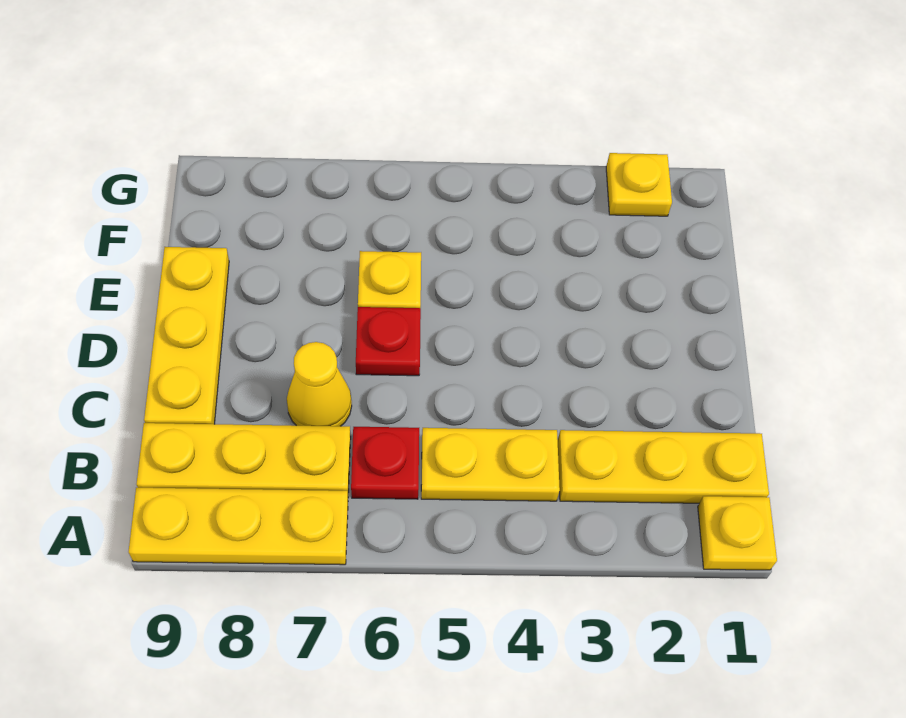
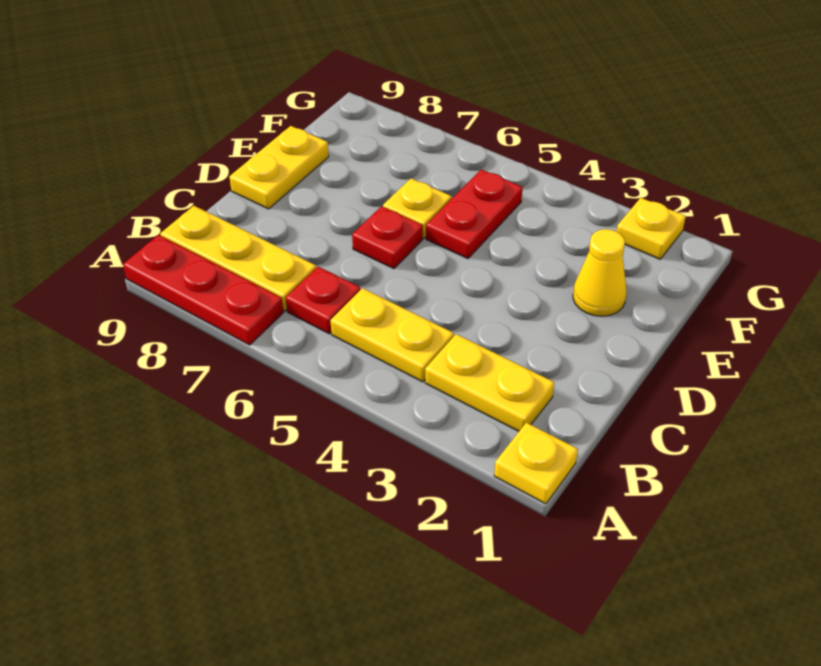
yellow plate A7:A9 level 1 -> red plate A7:A9 level 1
yellow plate B1:B3 level 1 -> yellow plate B2:B3 level 1
yellow cone C7 level 1 -> yellow cone E2 level 1
yellow plate C9:E9 level 1 -> yellow plate D9:E9 level 1
none -> red plate E5:F5 level 1

